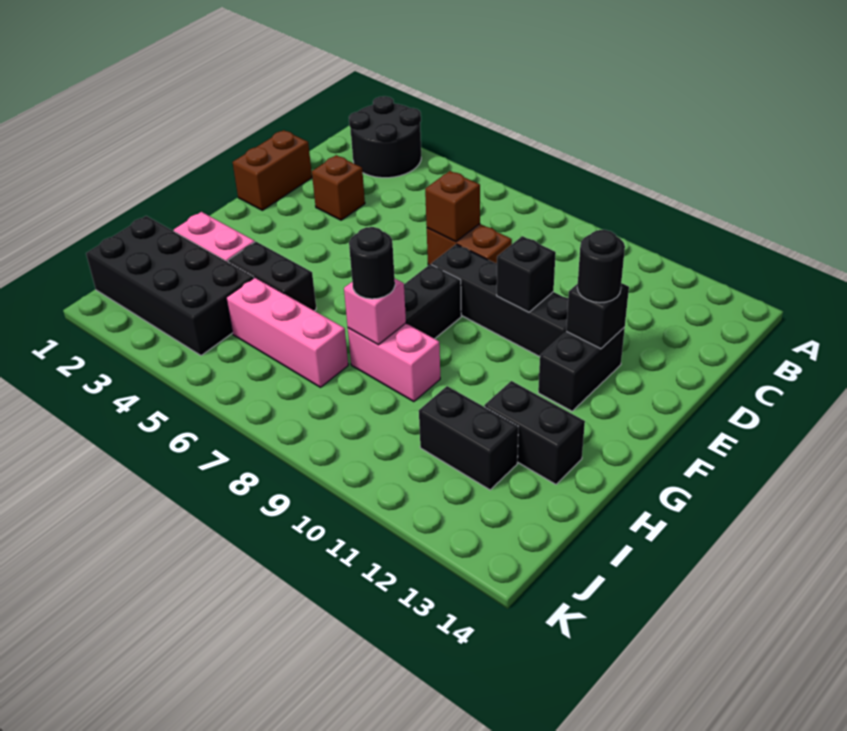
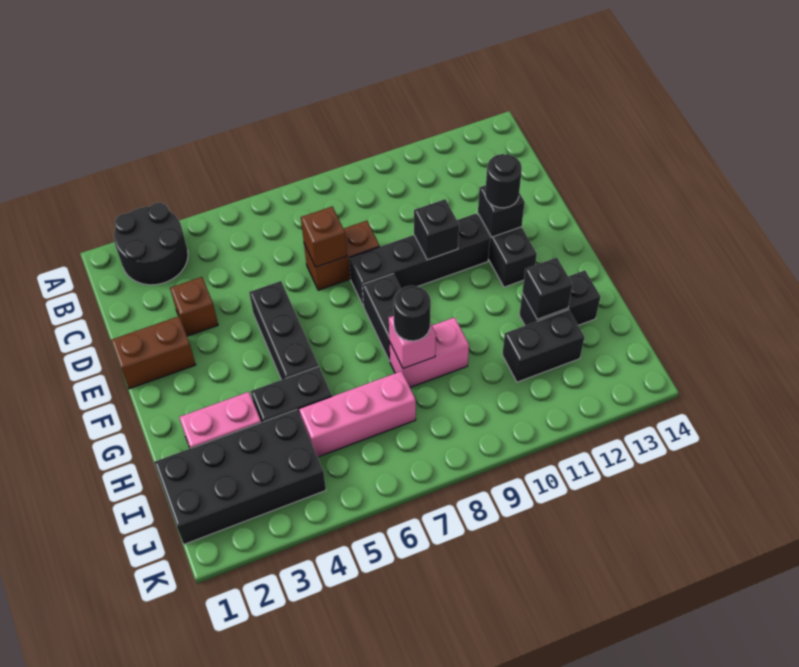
brown brick D1:E1 level 1 -> brown brick E1:E2 level 1
none -> black brick E5:G5 level 1
none -> black brick H12 level 2

